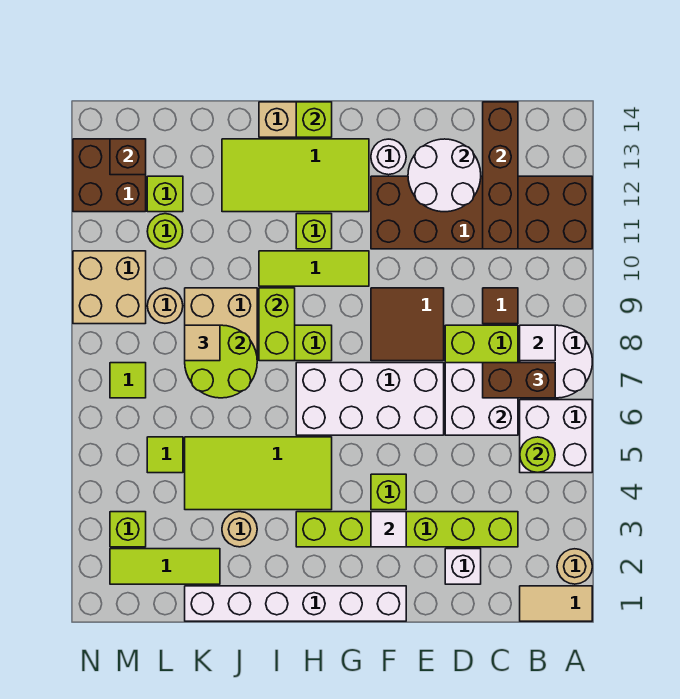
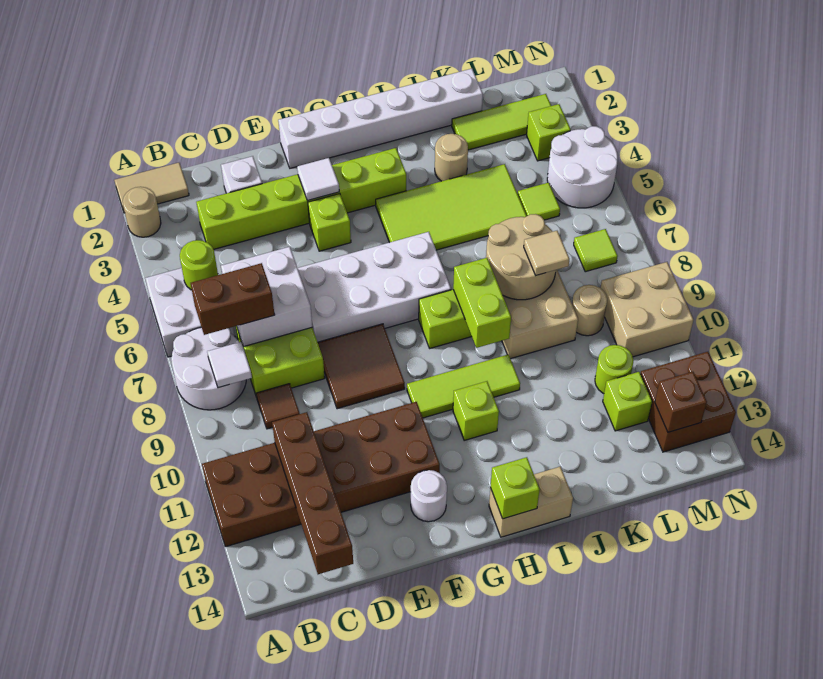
white round brick D12:E13 level 2 -> white round brick M4:N5 level 1
lime tile G12:J13 level 1 -> none
lime round brick J7:K8 level 2 -> tan round brick J7:K8 level 2

